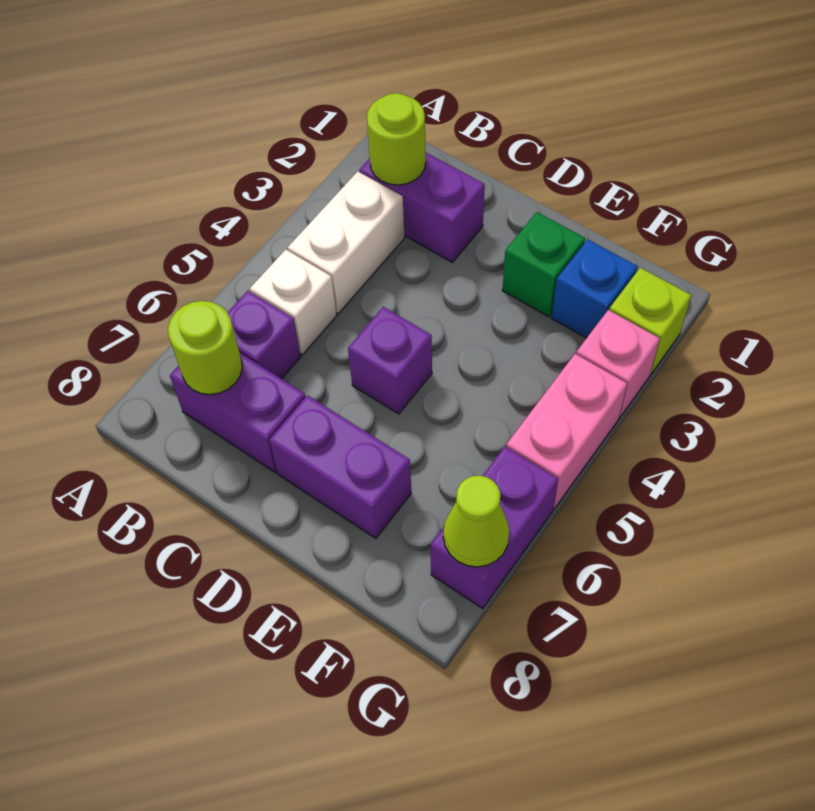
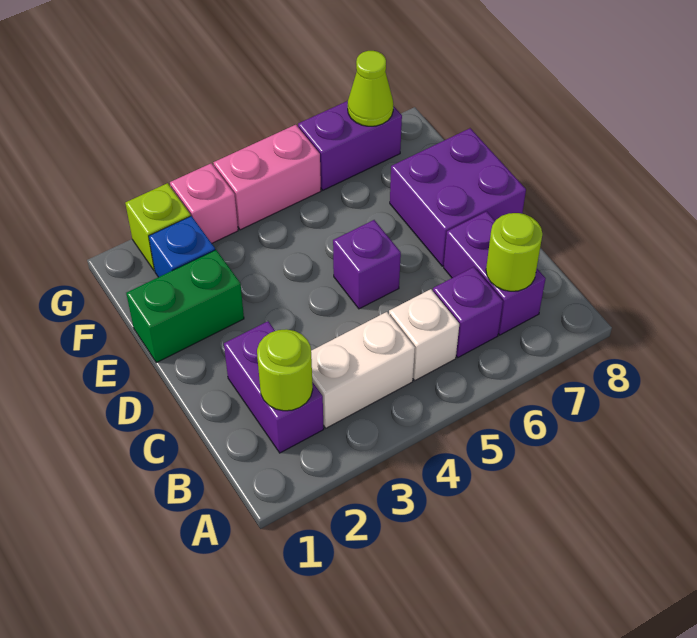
purple brick D7:E7 level 1 -> purple brick D7:E8 level 1
green brick E2 level 1 -> green brick E1:E2 level 1

